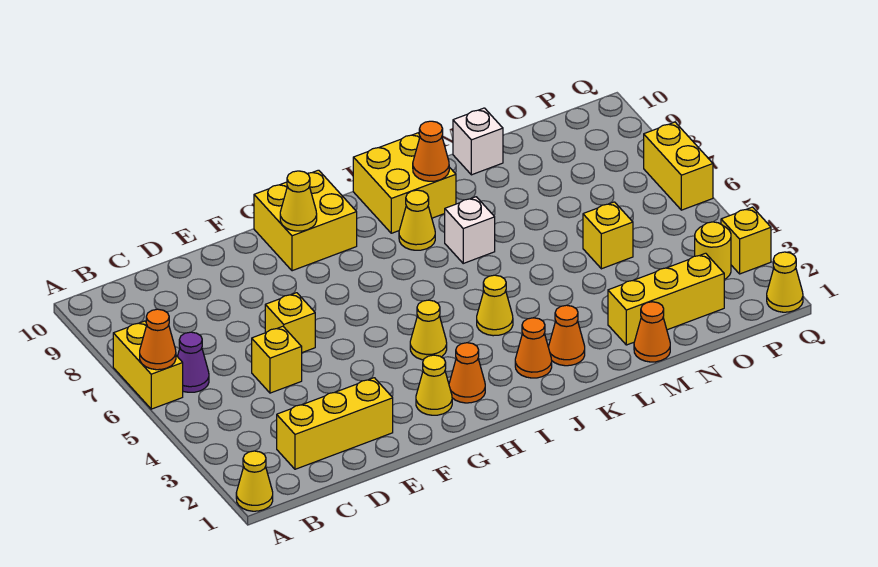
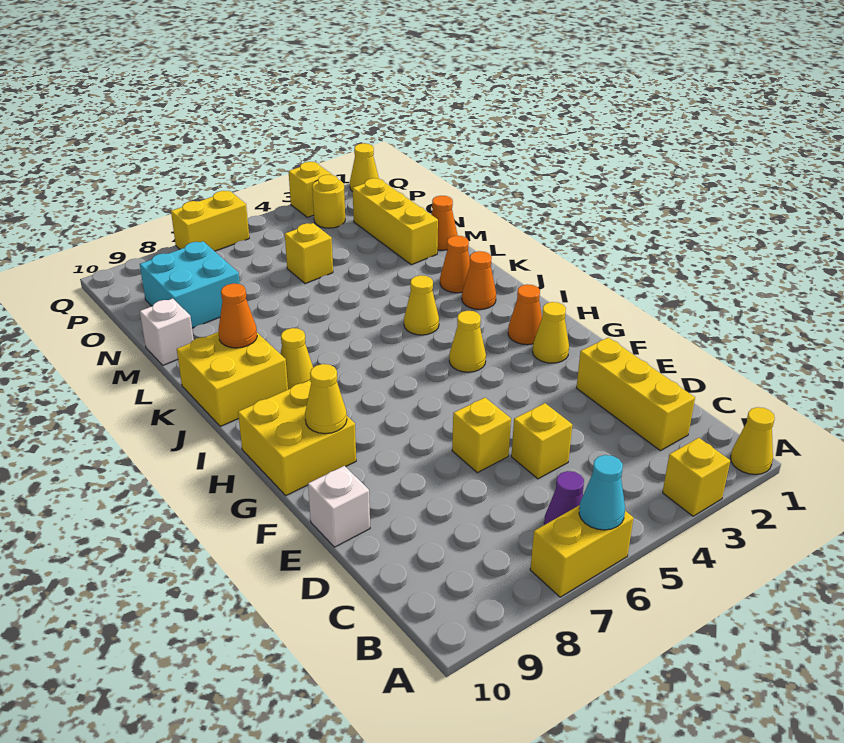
none -> yellow brick A3 level 1
orange cone A6 level 2 -> cyan cone A6 level 2
white brick K7 level 1 -> white brick E10 level 1
none -> cyan brick N8:O9 level 1

